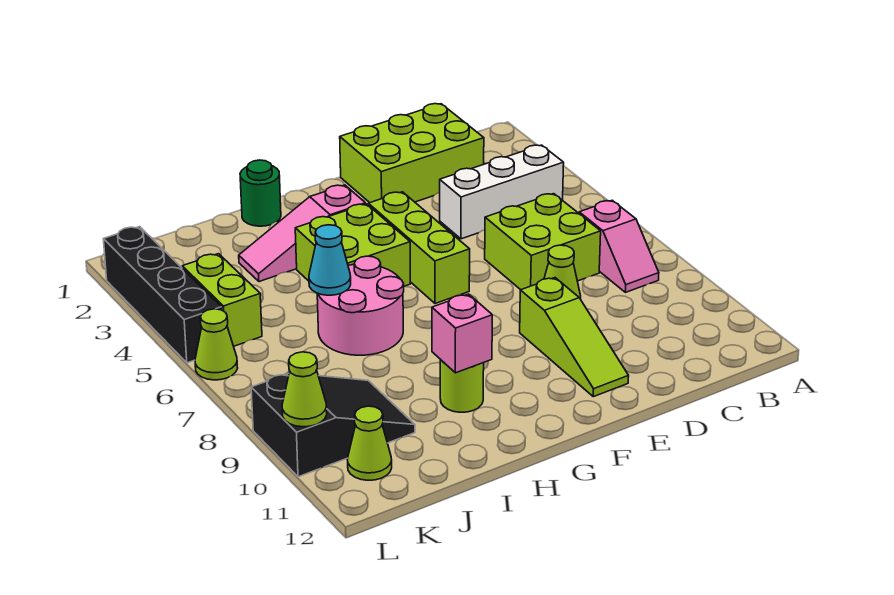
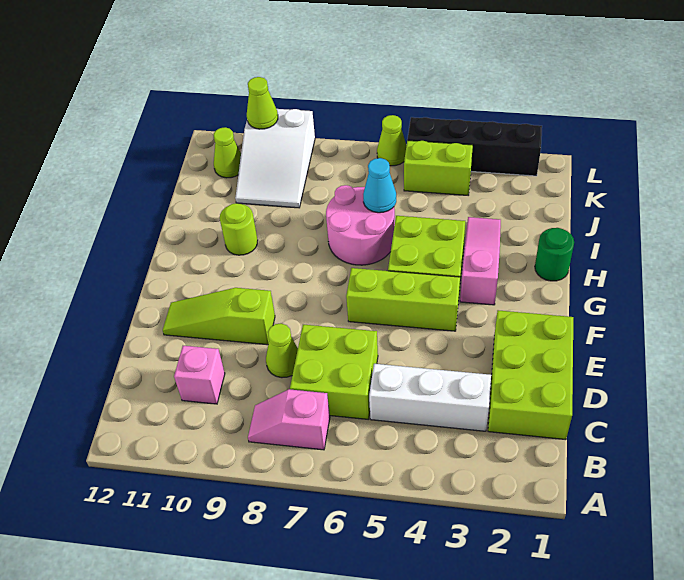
white brick B4:D4 level 1 -> white brick C3:C5 level 1
pink brick H10 level 2 -> pink brick C10 level 1
black slope J9:L10 level 1 top L -> white slope J9:L10 level 1 top L

